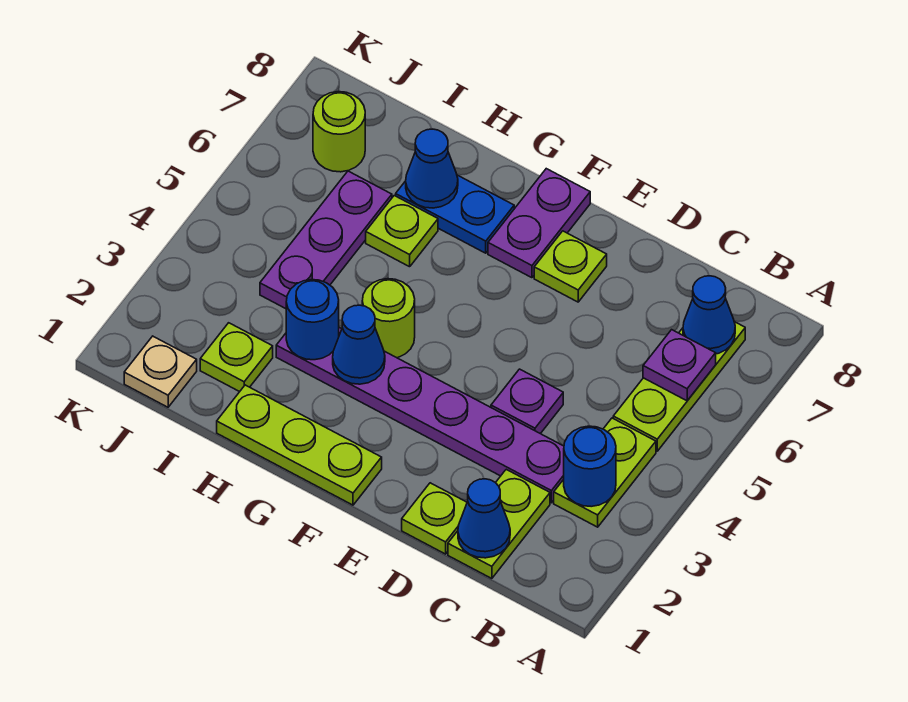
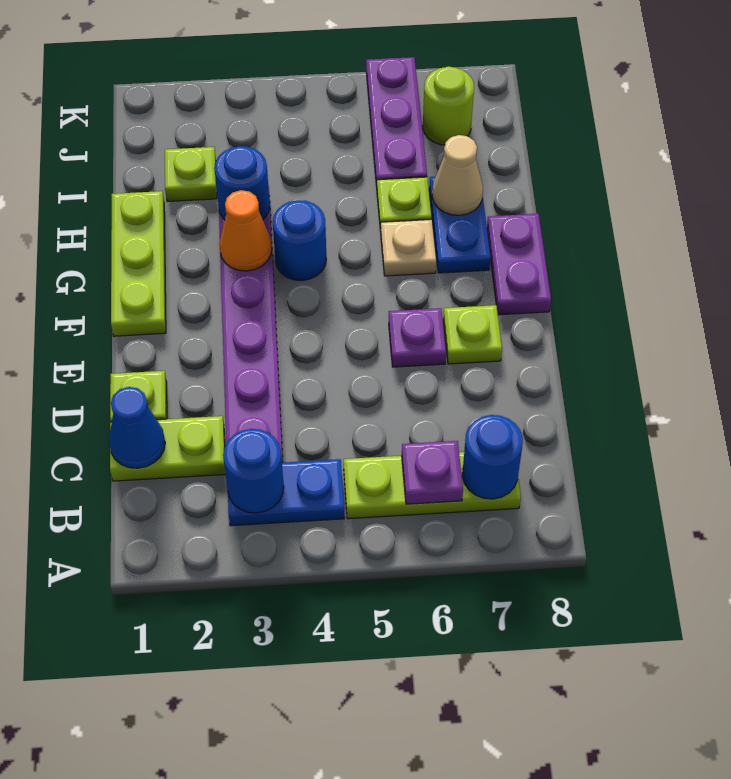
lime plate B3:B4 level 1 -> blue plate B3:B4 level 1
blue cone B7 level 2 -> blue round brick B7 level 2
purple plate D4 level 1 -> purple plate E6 level 1
purple plate F7:F8 level 1 -> purple plate F8:G8 level 1
blue cone G3 level 2 -> orange cone G3 level 2
lime round brick G4 level 1 -> blue round brick G4 level 1
blue cone H7 level 2 -> tan cone H7 level 2
purple plate I4:I6 level 1 -> purple plate I6:K6 level 1
tan plate J1 level 1 -> tan plate G6 level 1

